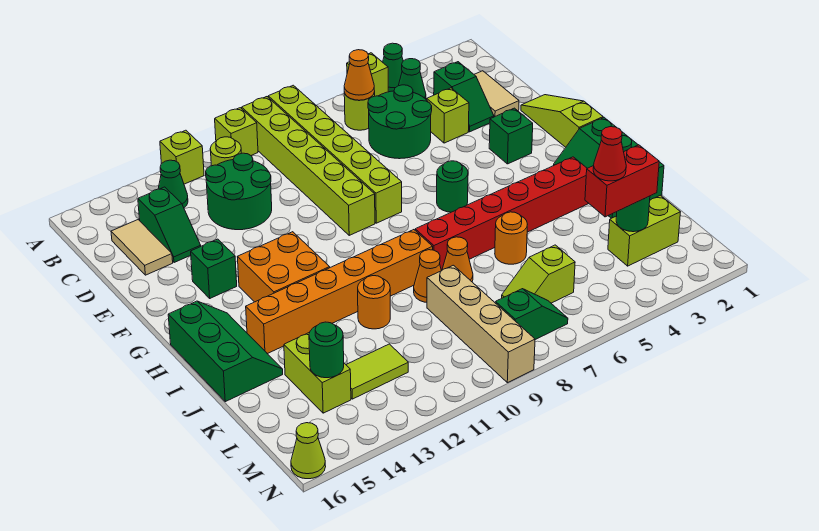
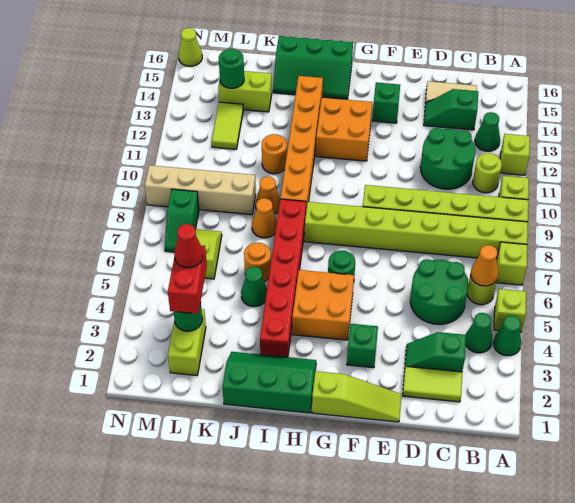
lime brick A8:F8 level 1 -> lime brick A8:H8 level 1
tan tile C2:D2 level 1 -> lime tile C2:D2 level 1
lime brick D4 level 1 -> lime brick A7 level 1
none -> orange brick G4:H5 level 1
none -> green cone J5 level 1

